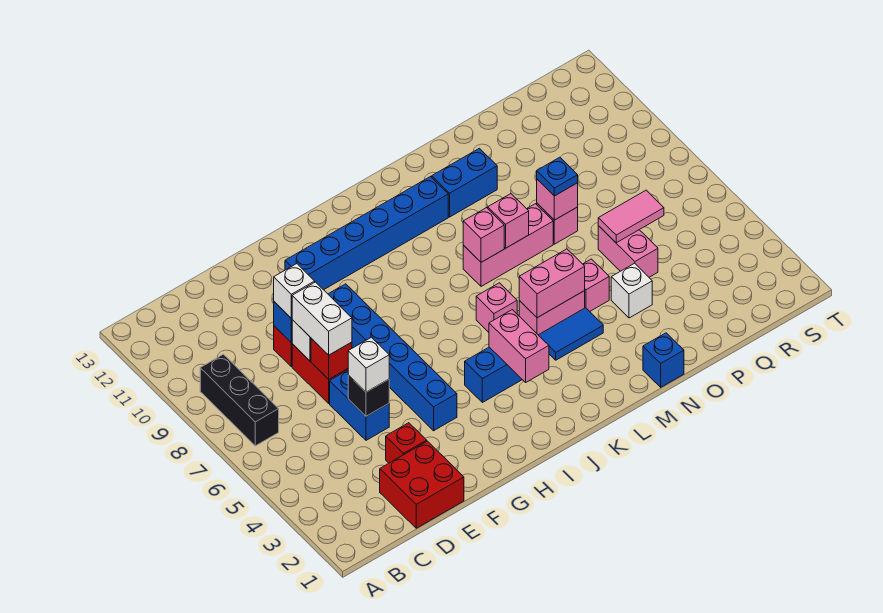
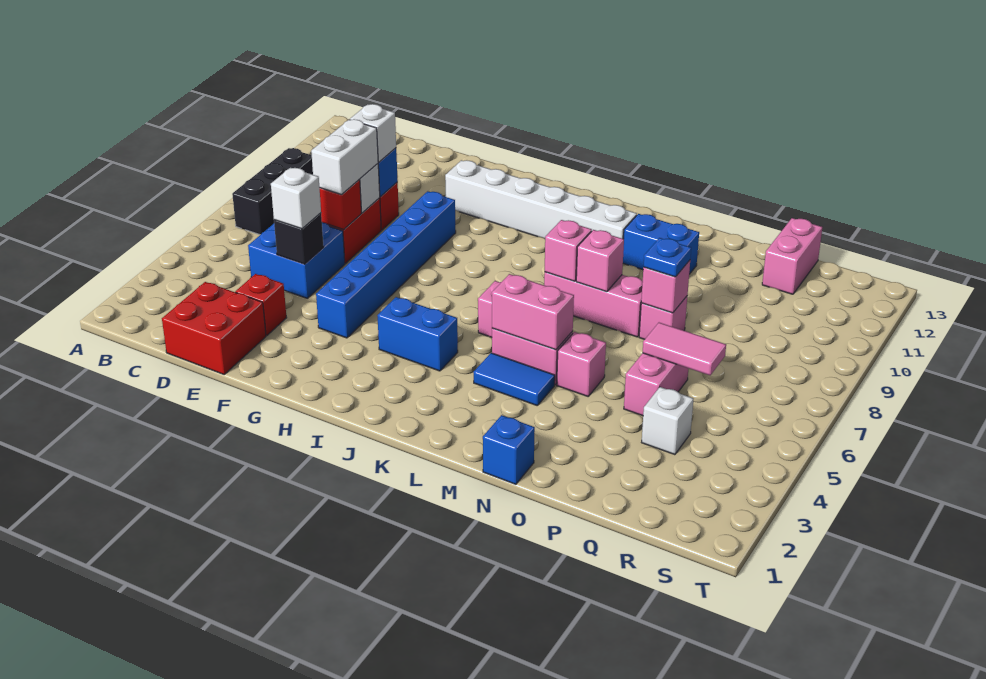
blue brick E5:E6 level 1 -> blue brick D5:E6 level 1
blue brick G11:L11 level 1 -> white brick G11:L11 level 1
pink brick J3:J4 level 2 -> pink brick Q12:Q13 level 1
white brick O4 level 1 -> white brick Q4 level 1

